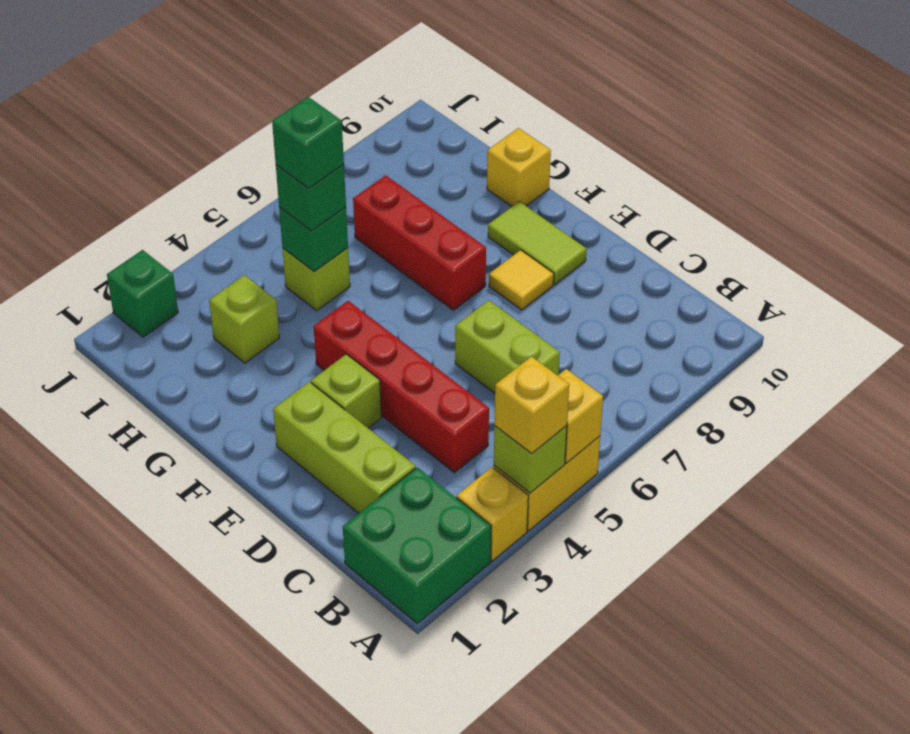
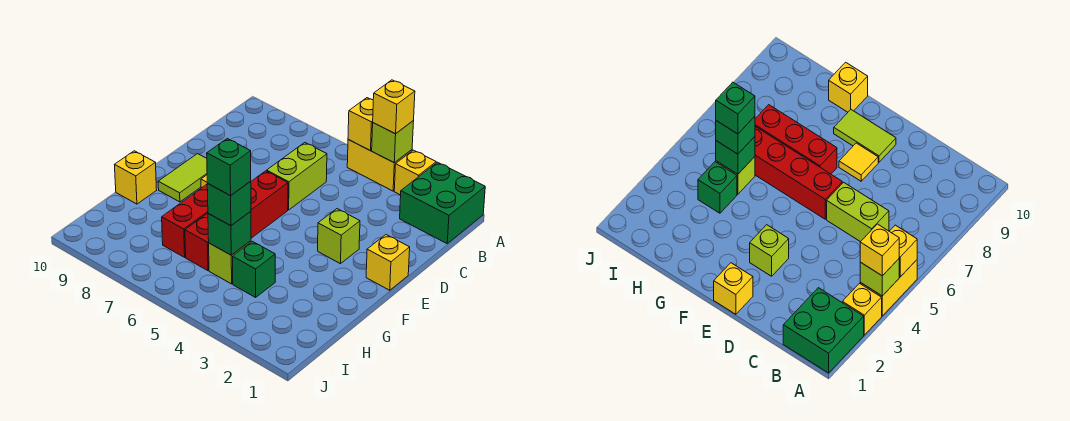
lime brick C2:E2 level 1 -> none
red brick C4:F4 level 1 -> red brick E6:H6 level 1
none -> yellow brick E1 level 1
lime brick H3 level 1 -> none
green brick J2 level 1 -> green brick H4 level 1

